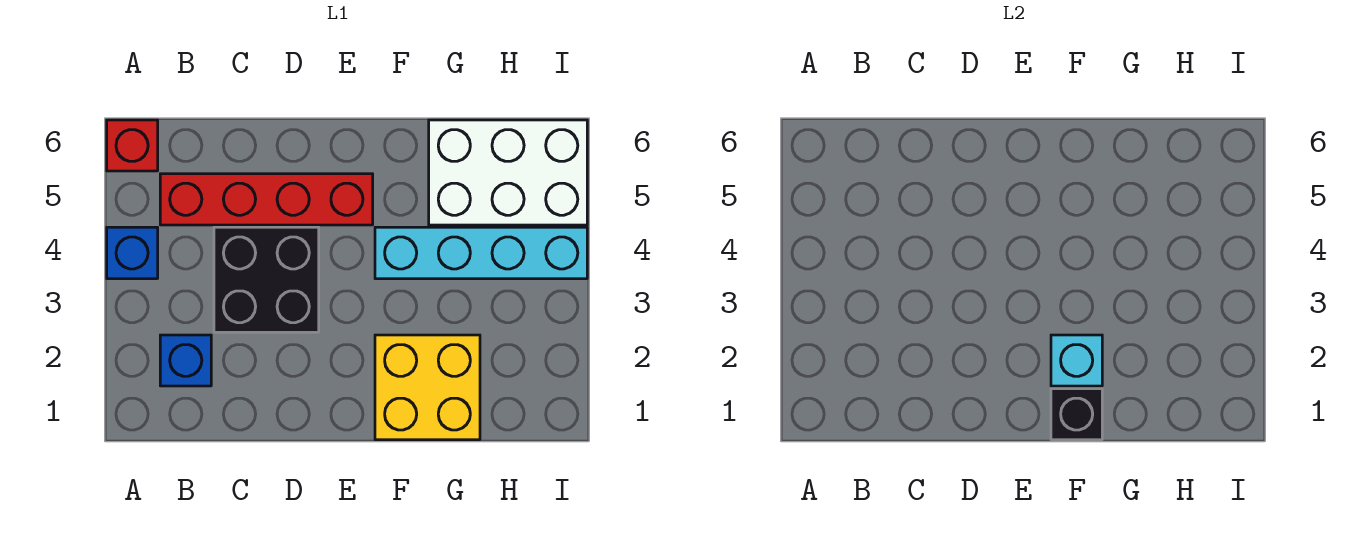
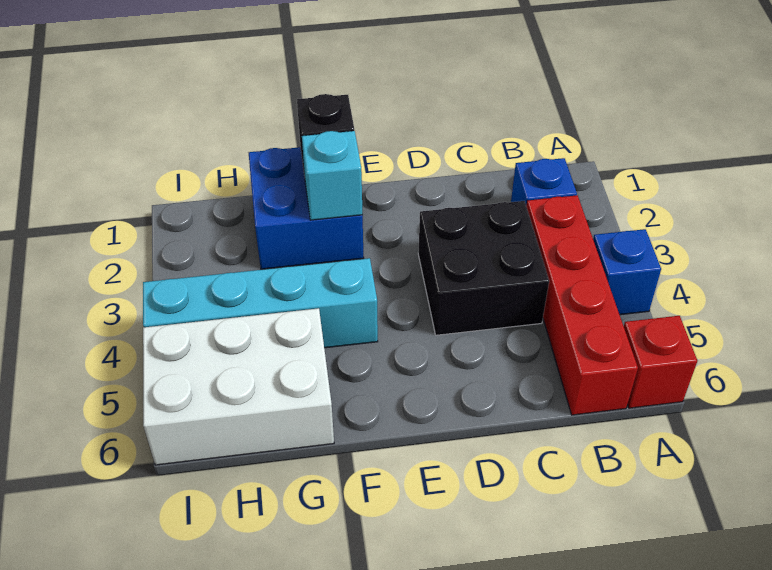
red brick B5:E5 level 1 -> red brick B3:B6 level 1
yellow brick F1:G2 level 1 -> blue brick F1:G2 level 1

